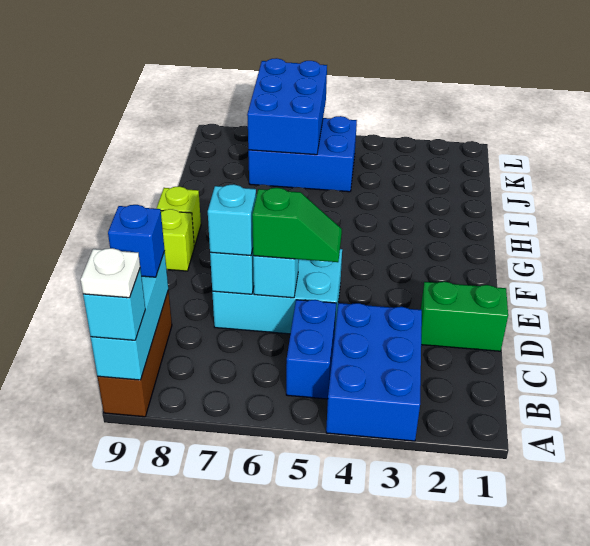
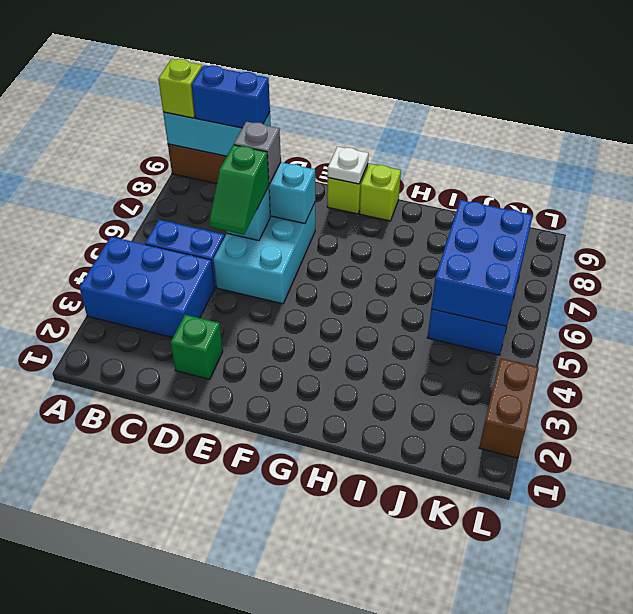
cyan brick A9 level 3 -> lime brick A9 level 3
white plate A9 level 4 -> white plate F9 level 2
blue brick C9 level 3 -> blue brick B9:C9 level 3
green brick D1:D2 level 1 -> green brick D2 level 1
cyan brick D7 level 3 -> grey brick D7 level 3
blue brick J6:L7 level 2 -> blue brick J5:K7 level 2
none -> brown brick L2:L3 level 1

